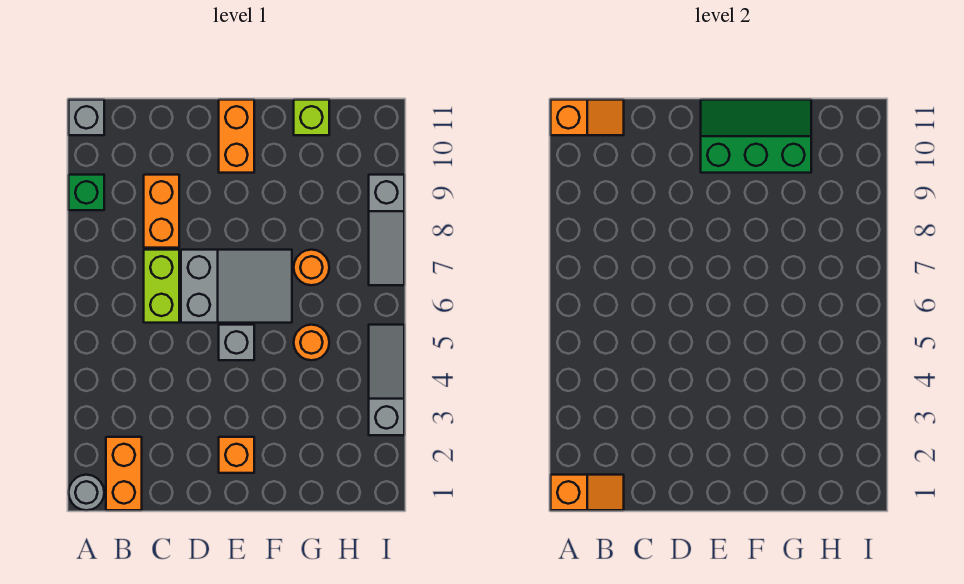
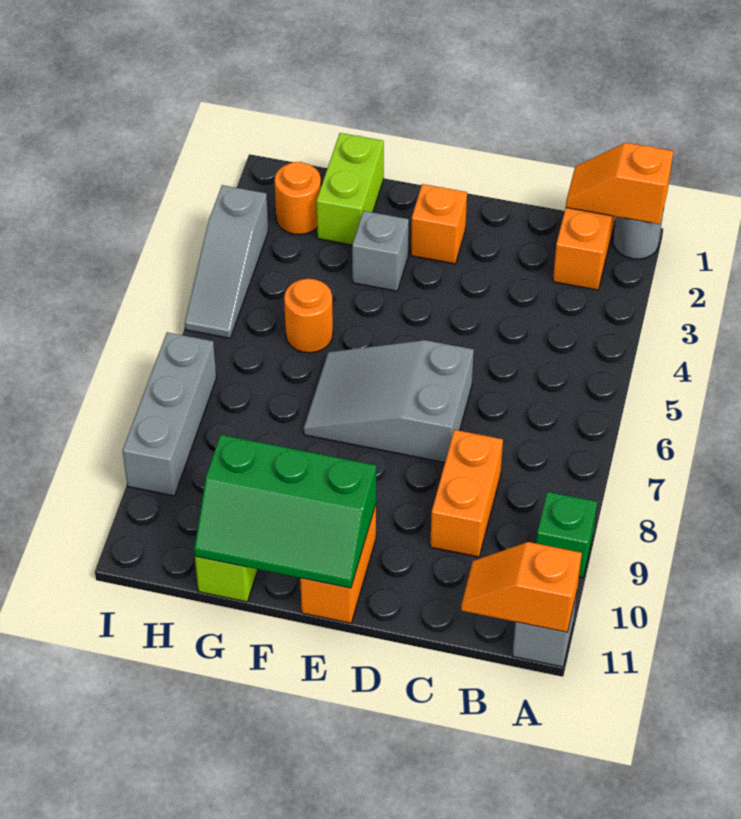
lime brick C6:C7 level 1 -> lime brick G1:G2 level 1
grey brick E5 level 1 -> grey brick F3 level 1
orange round brick G7 level 1 -> orange round brick H2 level 1
grey slope I7:I9 level 1 top 9 -> grey brick I7:I9 level 1

